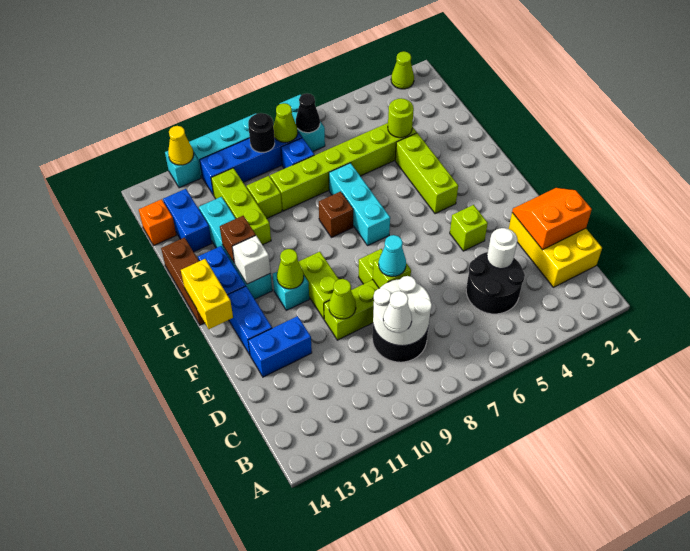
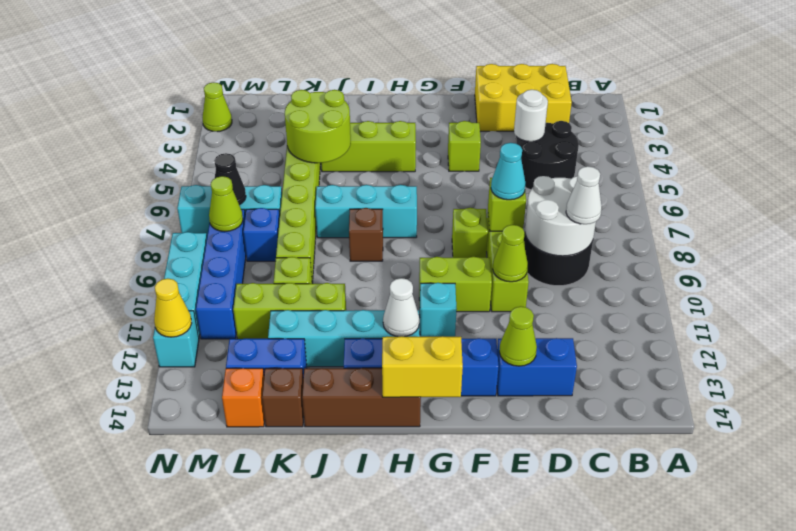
orange slope D1:E2 level 2 top D -> none
blue brick E12:E13 level 1 -> blue brick D13:E13 level 1
lime cone G11 level 2 -> lime cone E13 level 2
white brick H12 level 2 -> white cone H12 level 2
brown brick I12 level 2 -> brown brick K14 level 1
lime round brick K4 level 2 -> lime round brick J4:K5 level 2
cyan brick M7:N7 level 1 -> cyan brick L7:N7 level 1
black round brick M9 level 2 -> none

